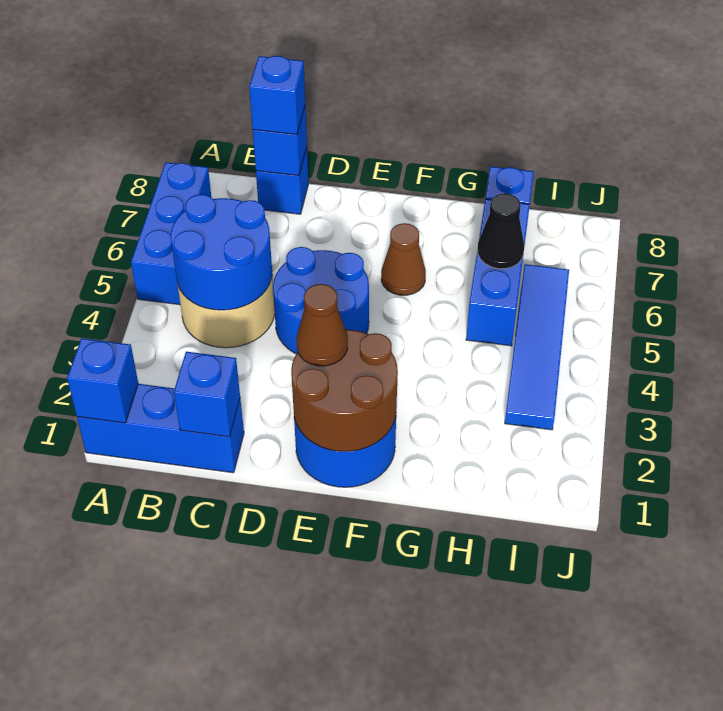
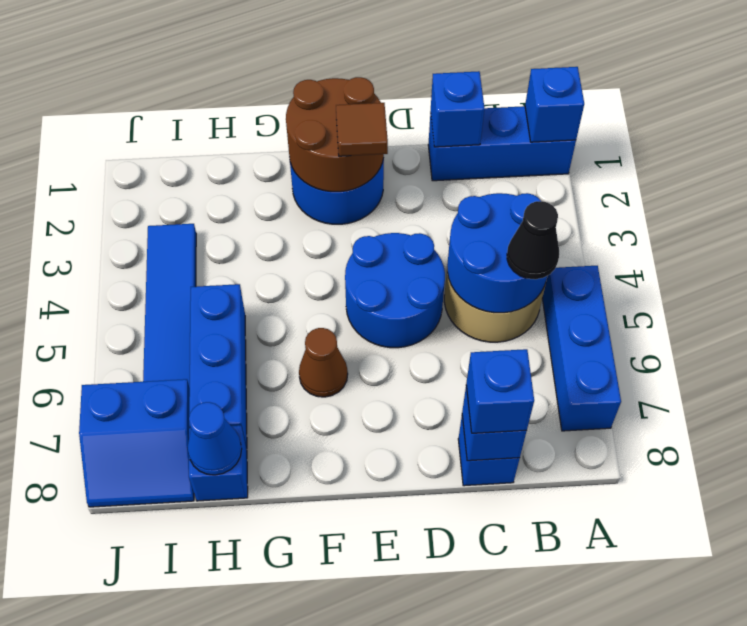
brown cone E2 level 3 -> brown tile E2 level 3
black cone H6 level 2 -> black cone B5 level 3
none -> blue cone H8 level 2
none -> blue slope I7:J8 level 1 top 7

